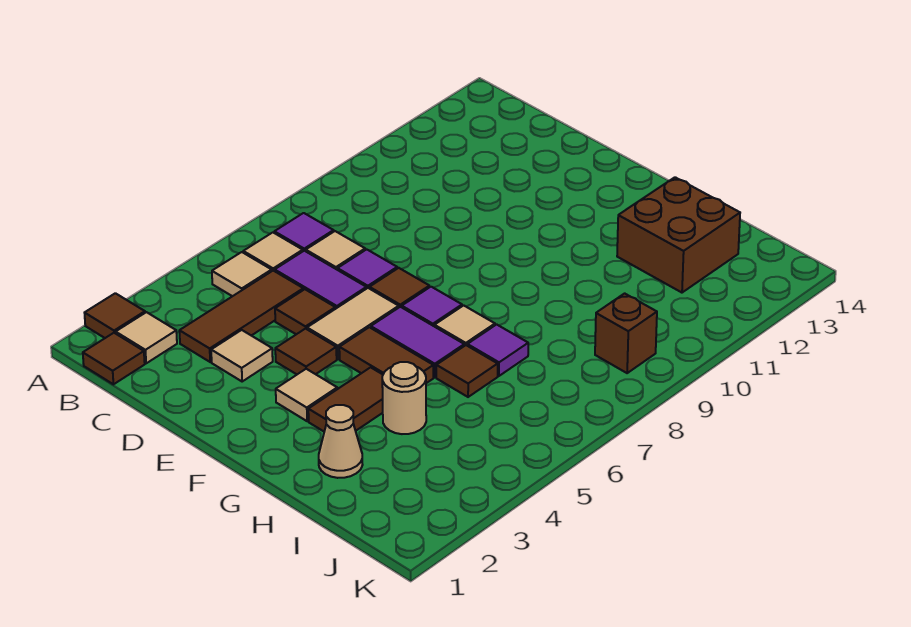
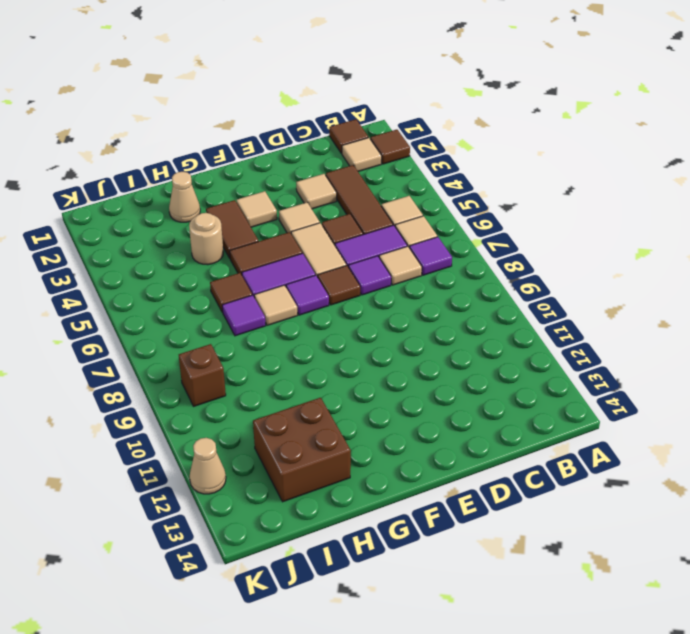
brown tile E4 level 1 -> tan tile E4 level 1
none -> tan cone K12 level 1

